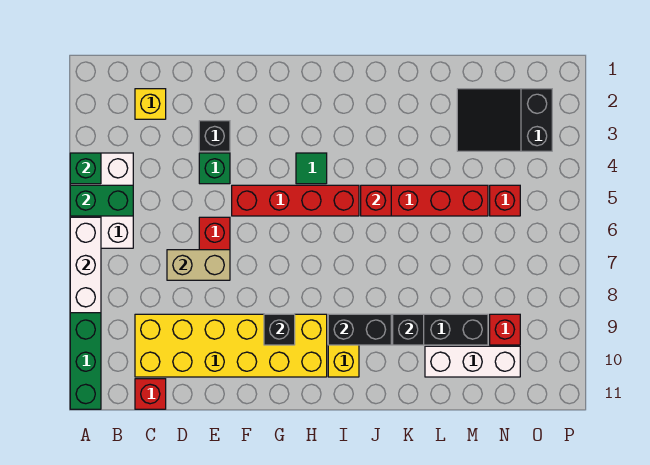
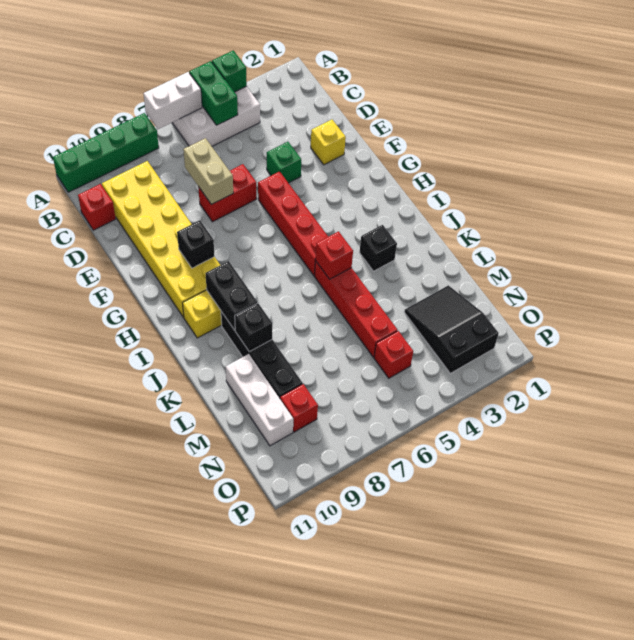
white brick A6:A8 level 2 -> white brick A6:A7 level 2
yellow brick C2 level 1 -> yellow brick E2 level 1
black brick E3 level 1 -> black brick J3 level 1
green tile H4 level 1 -> none

